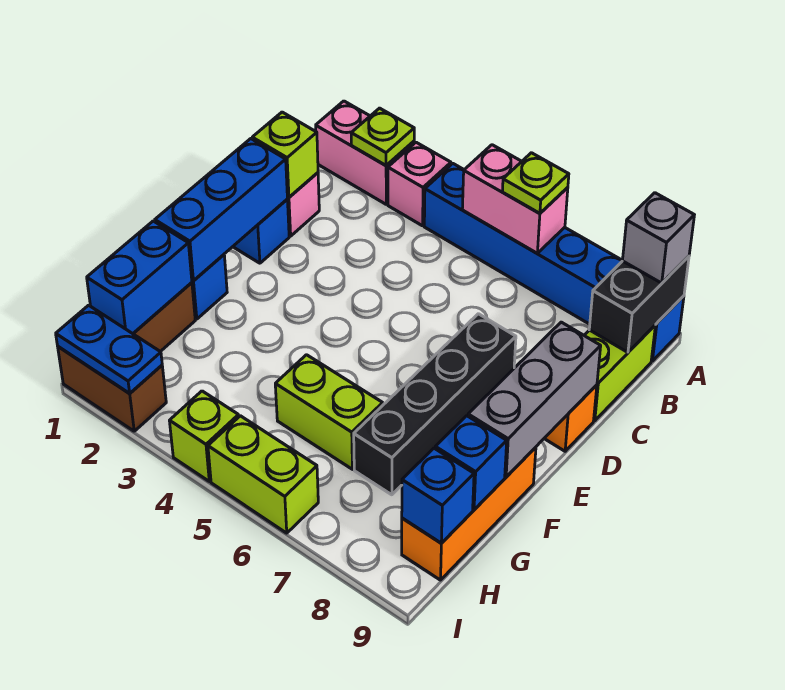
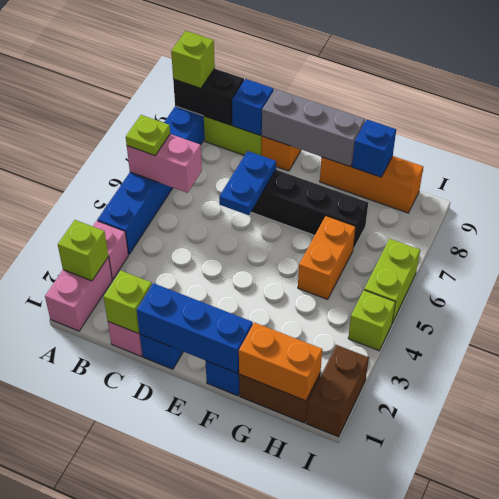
lime plate A2 level 2 -> lime brick A2 level 2
pink brick A5:A6 level 2 -> pink brick A6:B6 level 2
grey brick A9 level 3 -> lime brick A9 level 3
blue brick G1:H1 level 2 -> orange brick G1:H1 level 2
lime brick G5:G6 level 1 -> orange brick G5:G6 level 1
blue brick H9 level 2 -> blue brick C9 level 2
blue plate I1:I2 level 2 -> blue plate D6:D7 level 2

